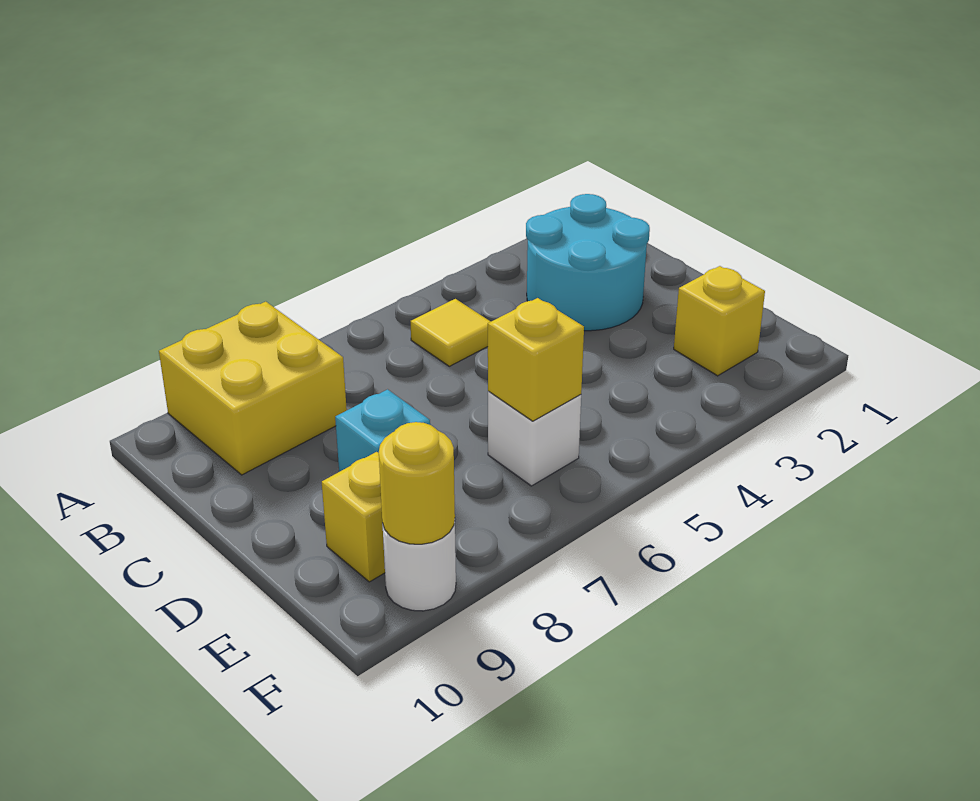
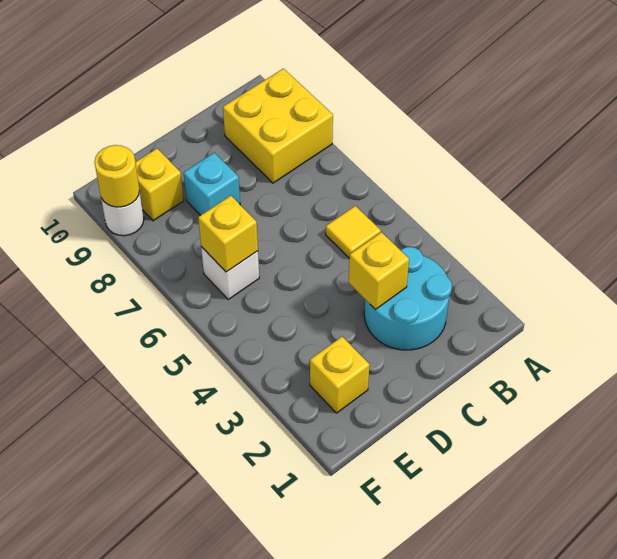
none -> yellow brick C3 level 2

